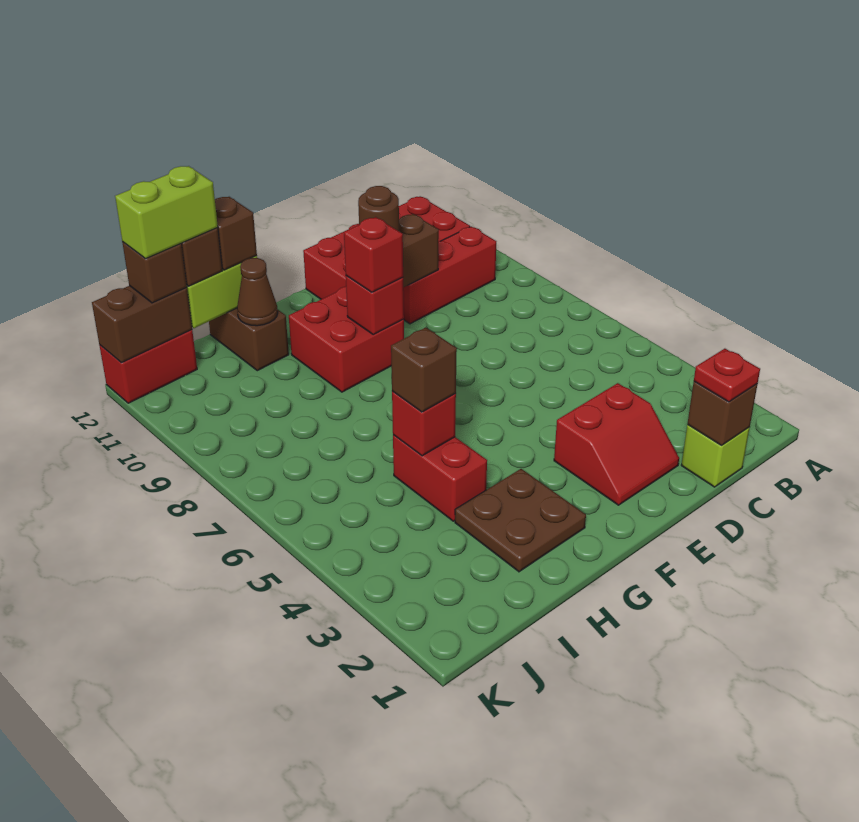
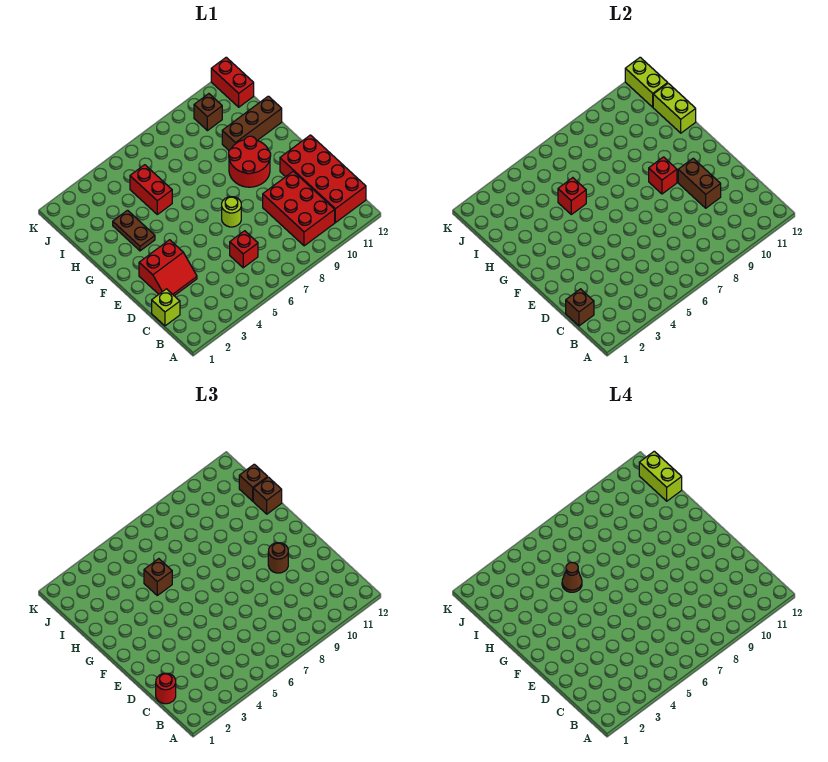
red brick B10:D10 level 1 -> red brick B9:D10 level 1
red plate C1 level 3 -> red round brick C1 level 3
red slope D2:E3 level 1 top 3 -> red slope D2:E3 level 1 top E
none -> lime round brick E7 level 1
red brick F9:G10 level 1 -> red round brick F9:G10 level 1
red brick F9 level 3 -> red brick C6 level 1
brown plate G2:H3 level 1 -> brown plate G3:H3 level 1
red brick H4:H5 level 1 -> red brick H5:I5 level 1
brown brick H11:H12 level 1 -> brown brick H10:H12 level 1
brown cone H11 level 2 -> brown cone H5 level 4
brown brick J12:K12 level 2 -> lime brick J12:K12 level 2
brown brick J12 level 3 -> brown brick J10 level 1

